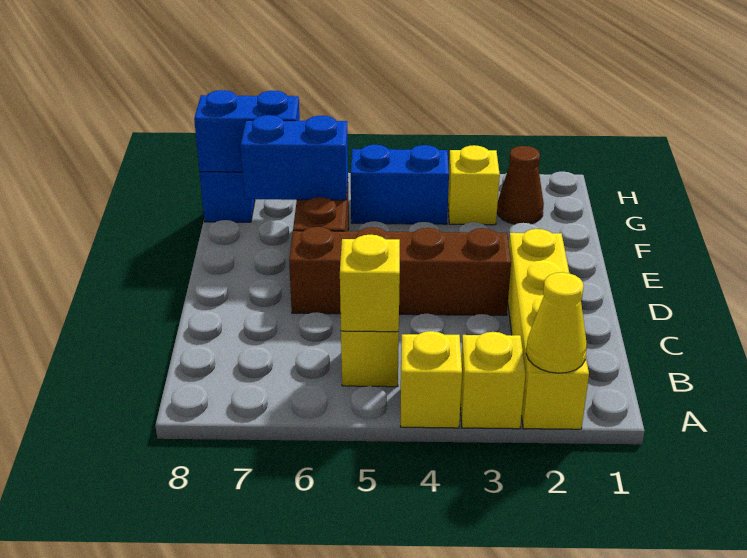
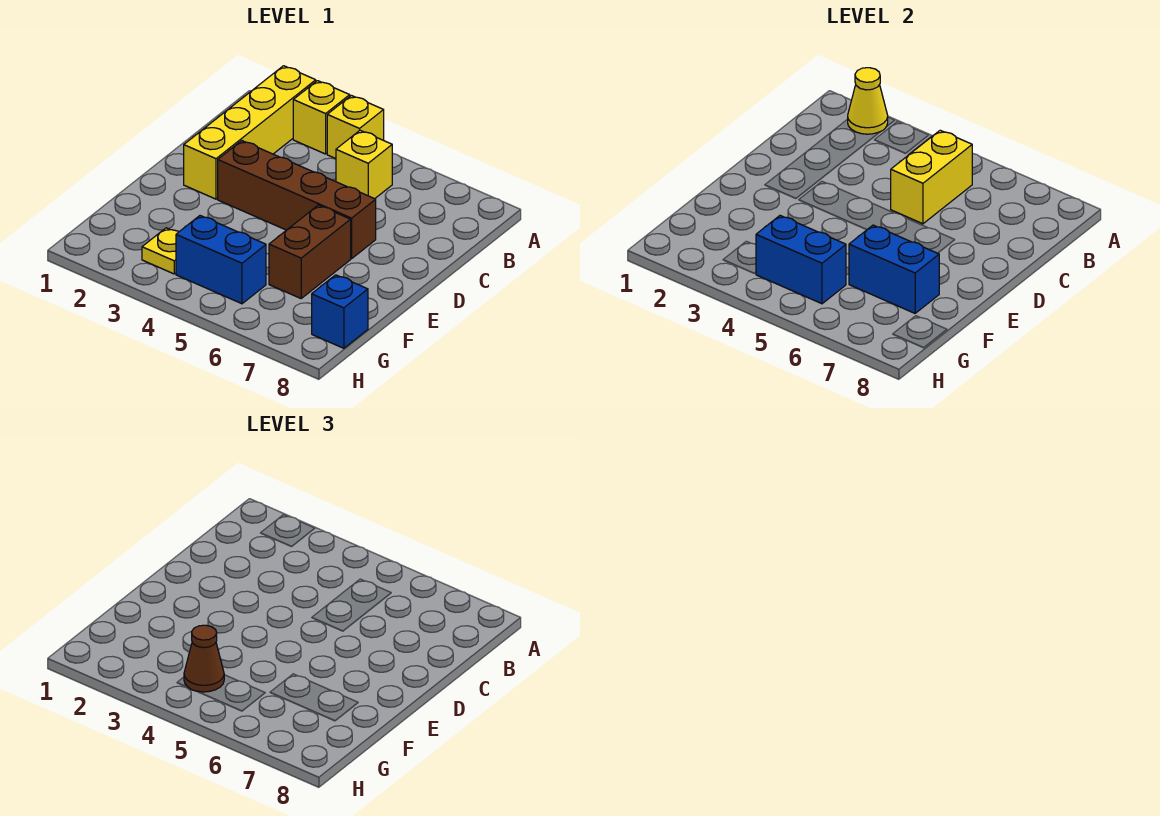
yellow brick B5 level 2 -> yellow brick B5:C5 level 2
brown cone G2 level 1 -> brown cone G4 level 3
yellow brick G3 level 1 -> yellow plate G3 level 1
blue brick G7:G8 level 2 -> blue brick G4:G5 level 2

